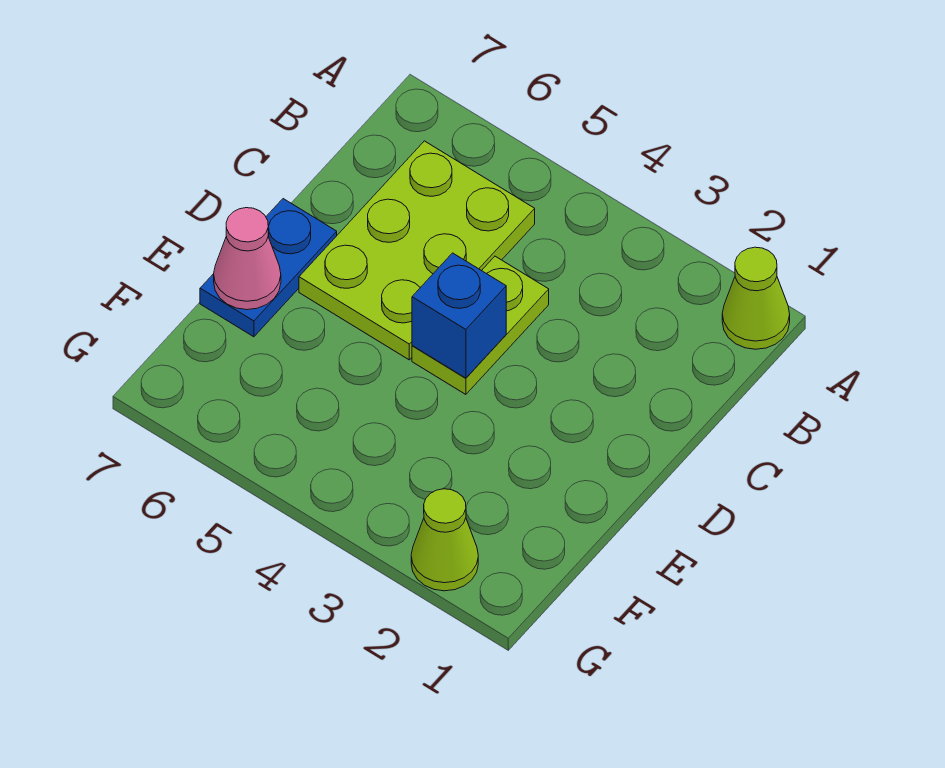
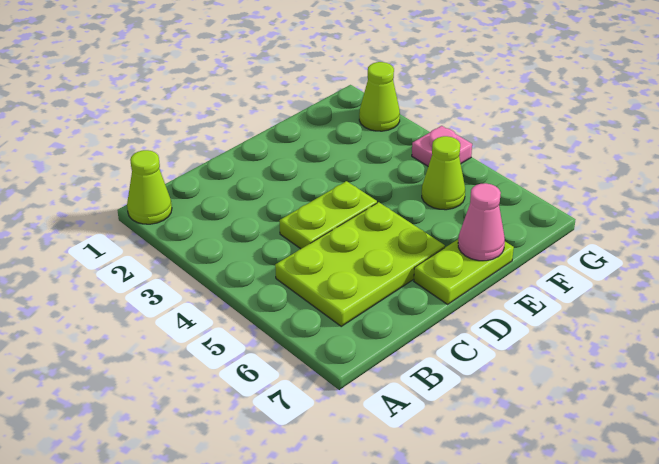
blue brick D4 level 2 -> none
blue plate D7:E7 level 1 -> lime plate D7:E7 level 1
none -> lime cone F5 level 1
none -> pink plate G4 level 1

